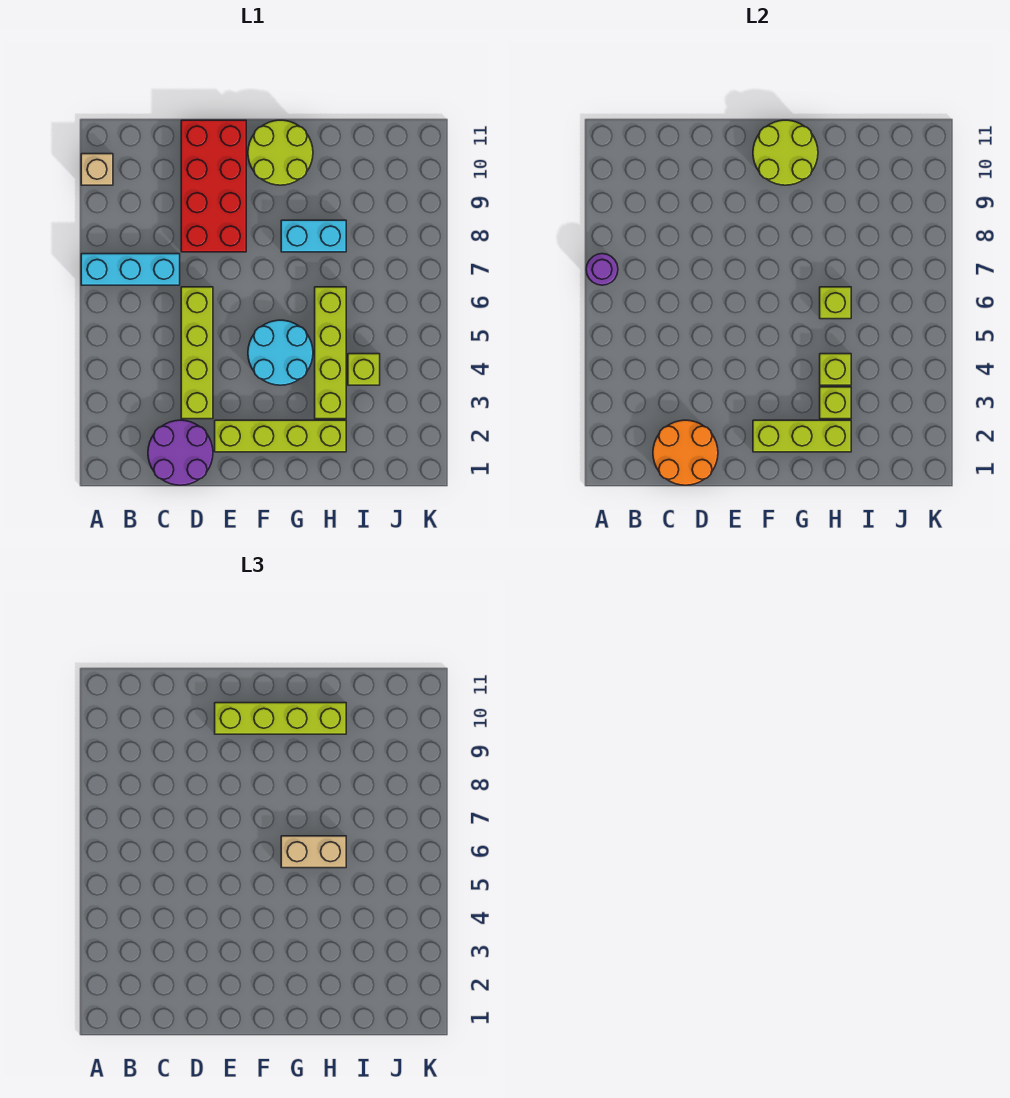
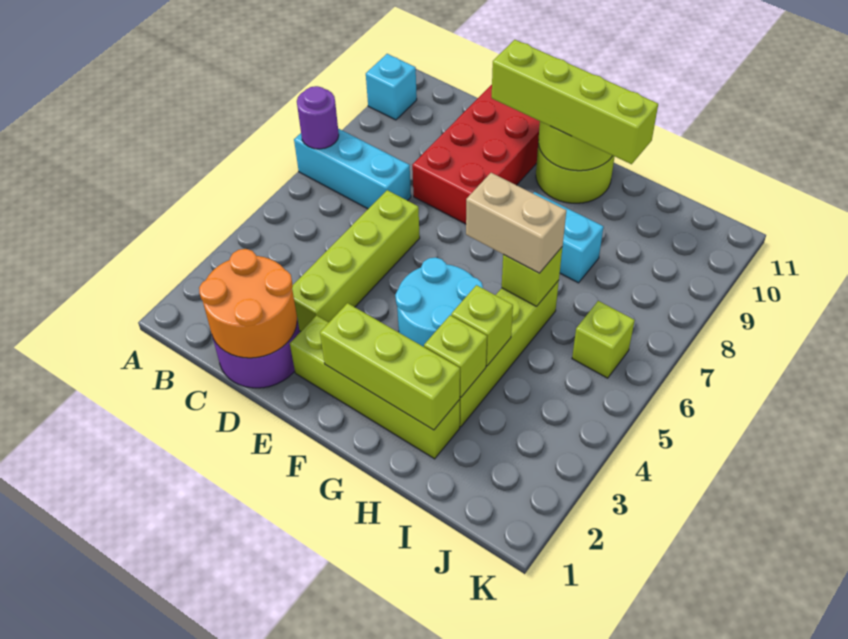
tan brick A10 level 1 -> cyan brick A10 level 1
lime brick I4 level 1 -> lime brick J6 level 1

